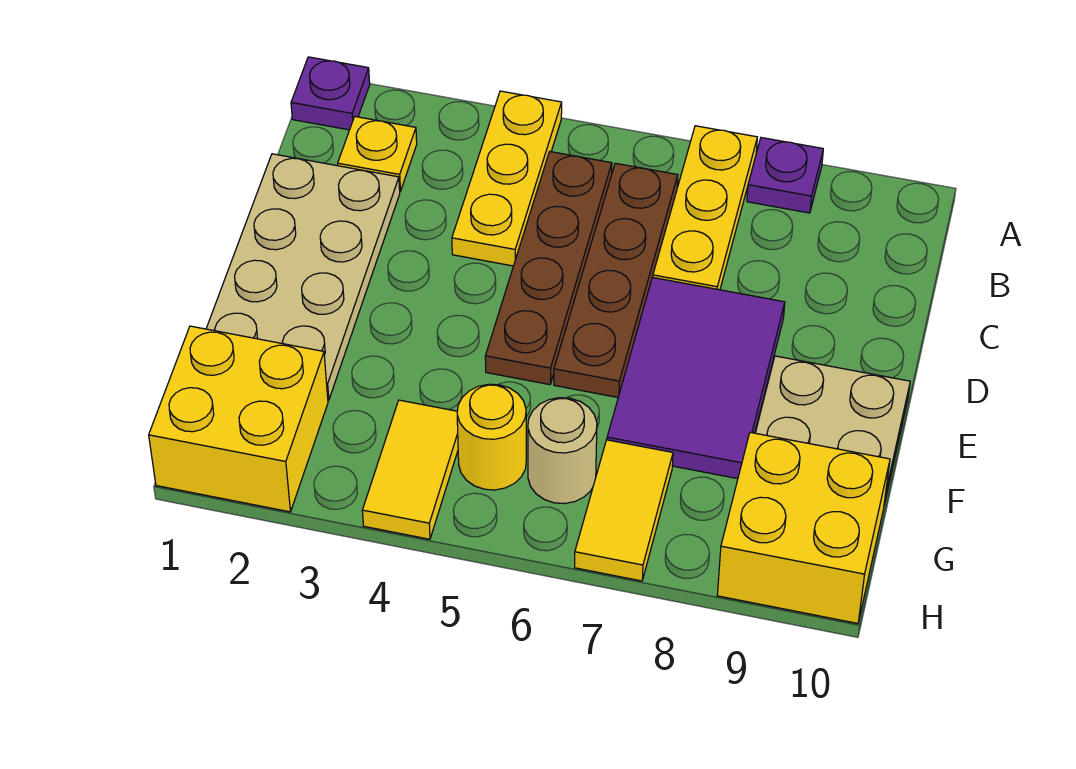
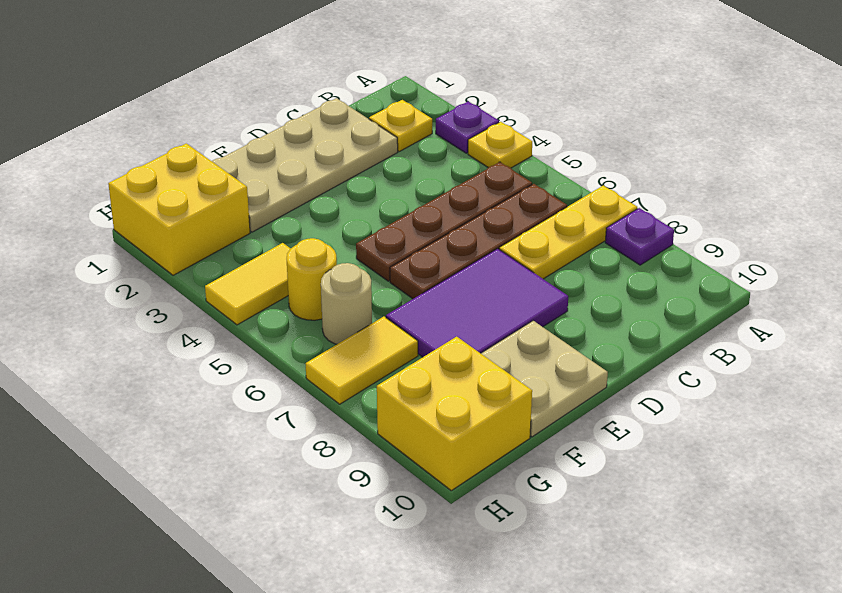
purple plate A1 level 1 -> purple plate A3 level 1
yellow plate A4:C4 level 1 -> yellow plate A4 level 1

